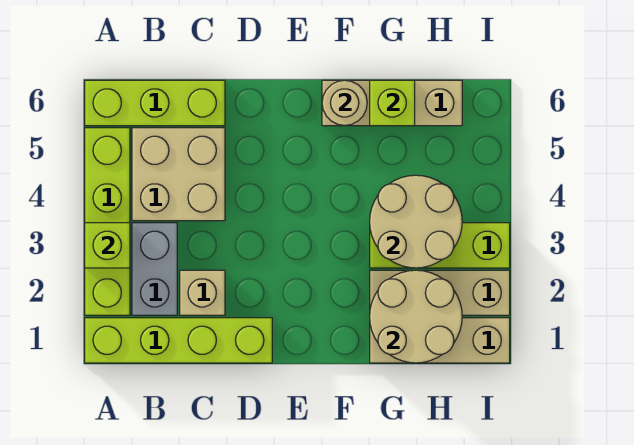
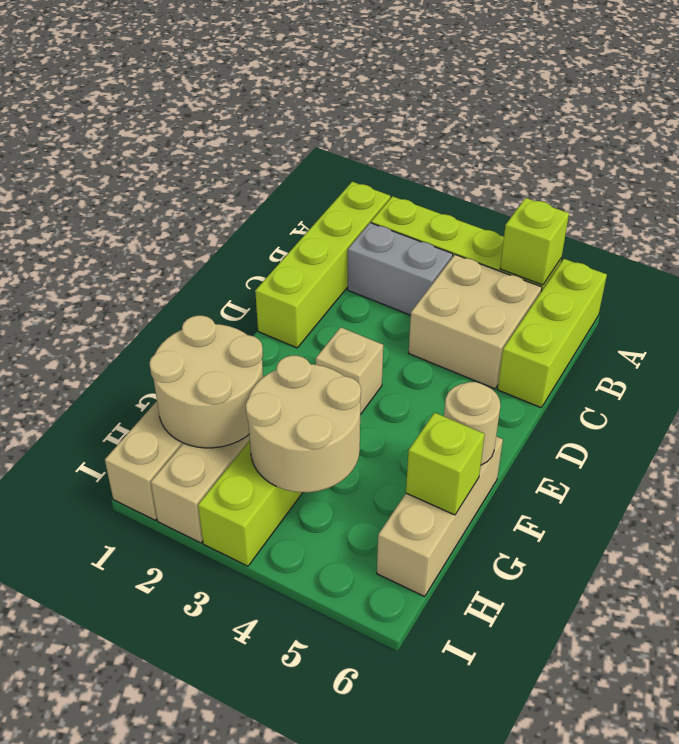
lime brick A3 level 2 -> lime brick A5 level 2
tan brick C2 level 1 -> tan brick E3 level 1

